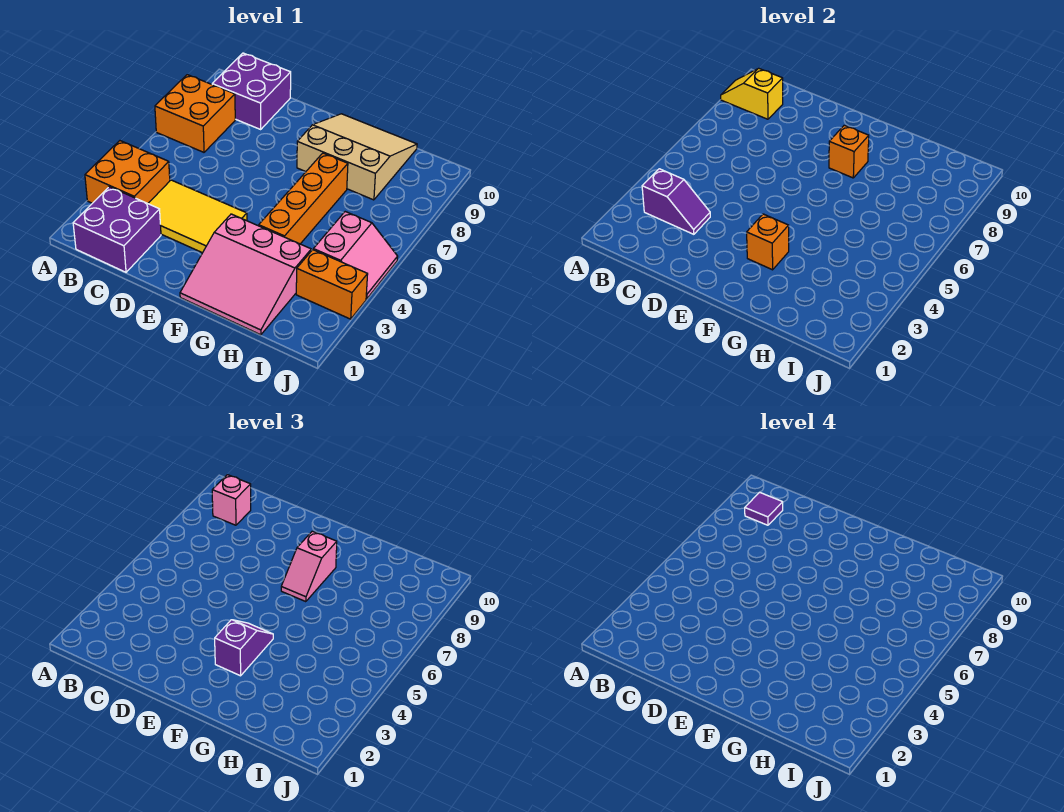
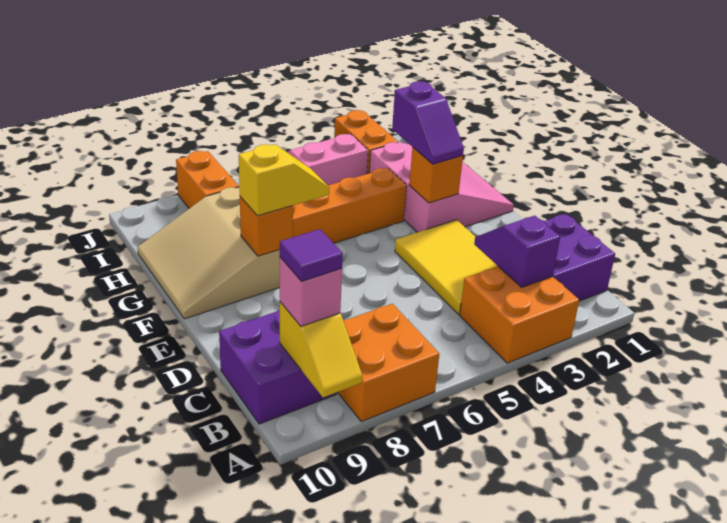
purple slope F3:F4 level 3 top 3 -> purple slope F3:G3 level 3 top G
pink slope F7:F8 level 3 top 8 -> yellow slope F7:F8 level 3 top 8
none -> orange brick I8:J8 level 1

